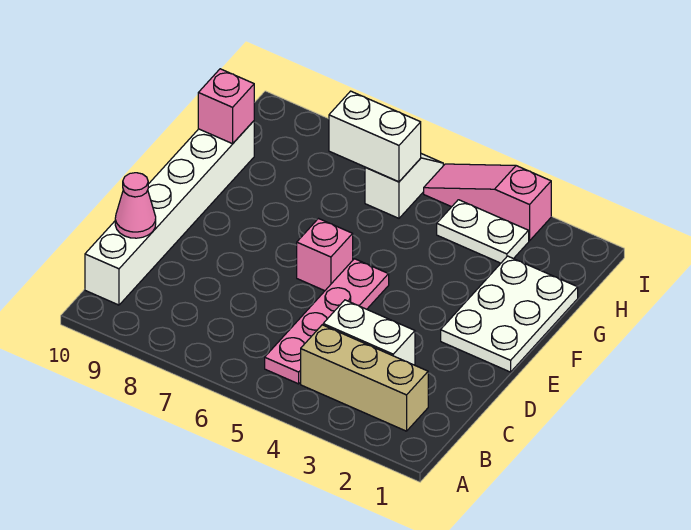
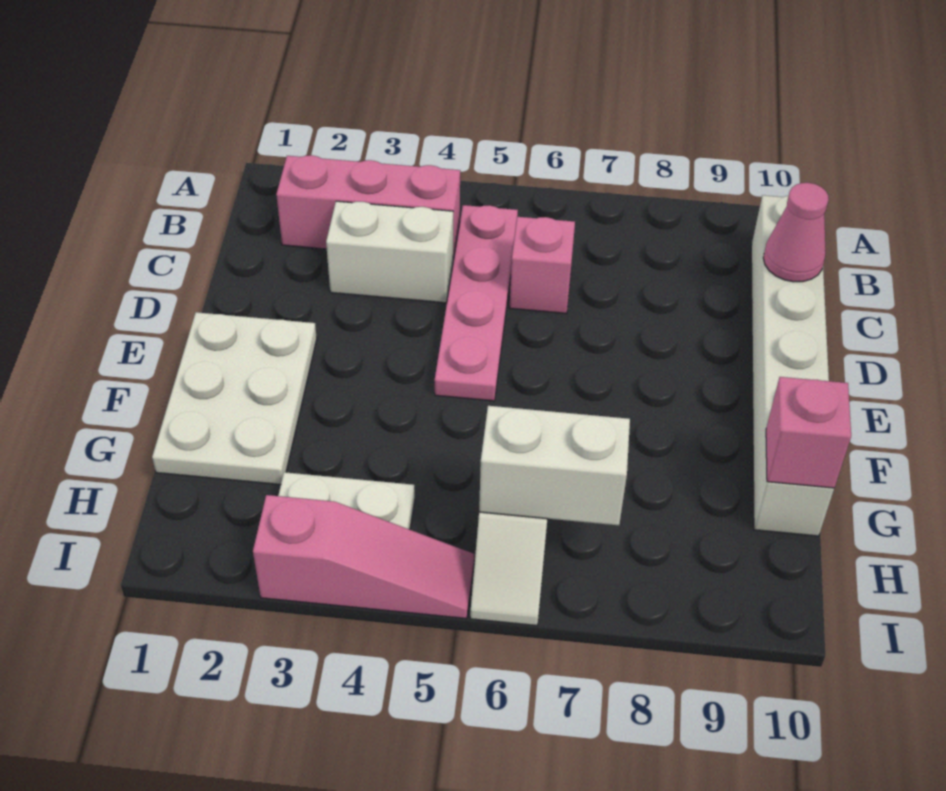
tan brick B2:B4 level 1 -> pink brick B2:B4 level 1
pink brick E6 level 1 -> pink brick C6 level 1

